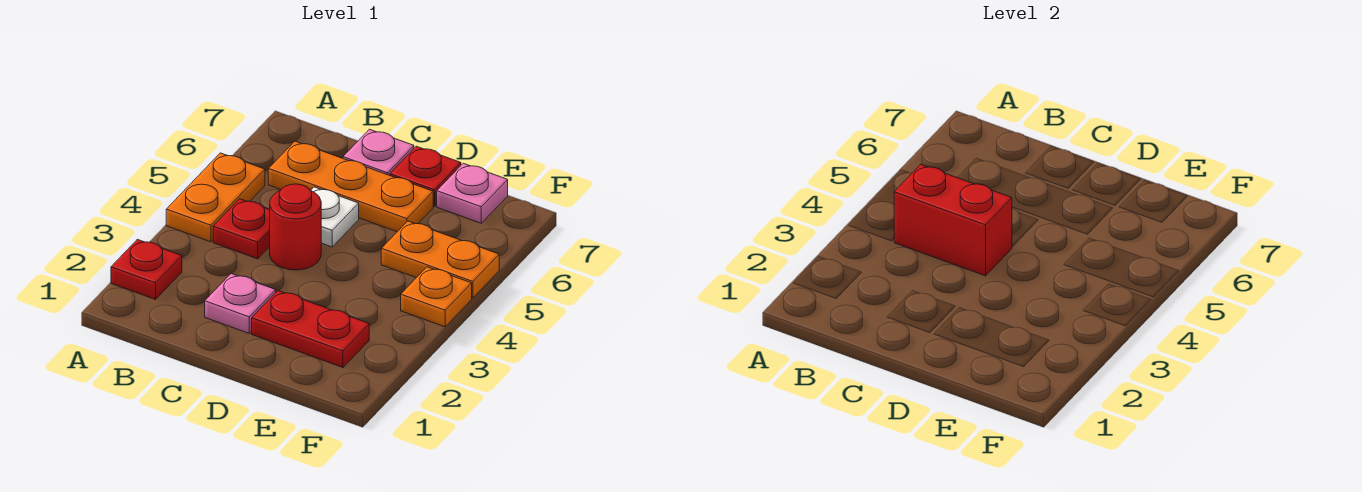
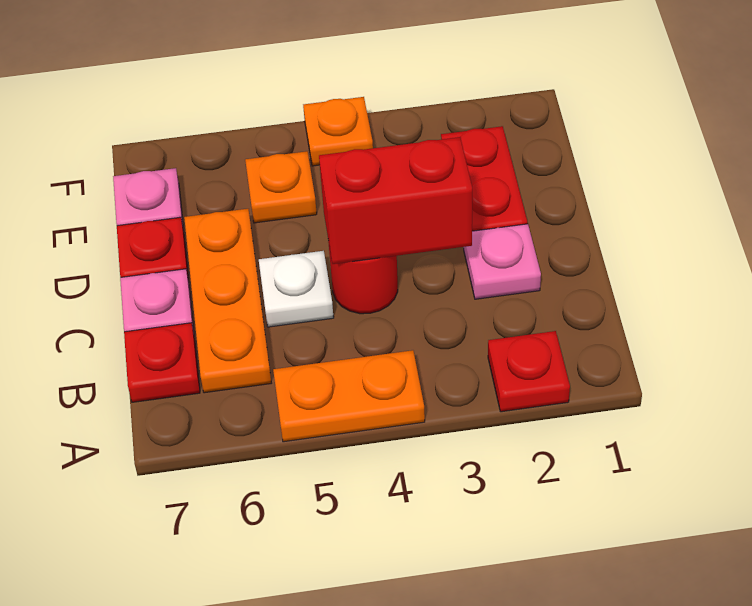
red plate B4 level 1 -> red plate B7 level 1
red brick B4:C4 level 2 -> red brick C3:C4 level 2
orange plate E5:F5 level 1 -> orange plate E5 level 1

